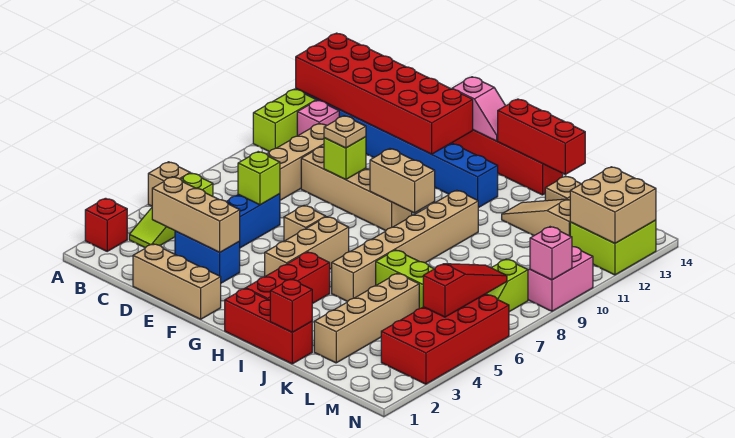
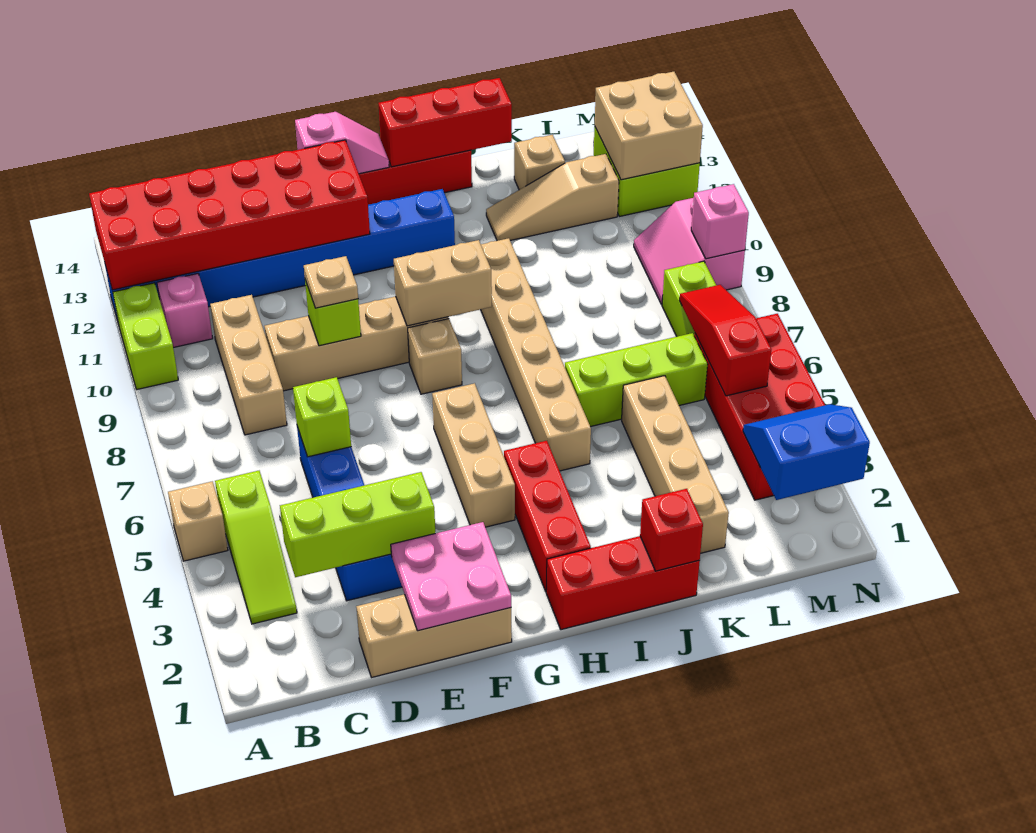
red brick A2 level 1 -> none
tan brick C3:E3 level 2 -> lime brick C3:E3 level 2
none -> pink plate E1:F2 level 2
tan brick F6 level 1 -> tan brick G8 level 1
none -> blue slope M2:N3 level 2 top 2

